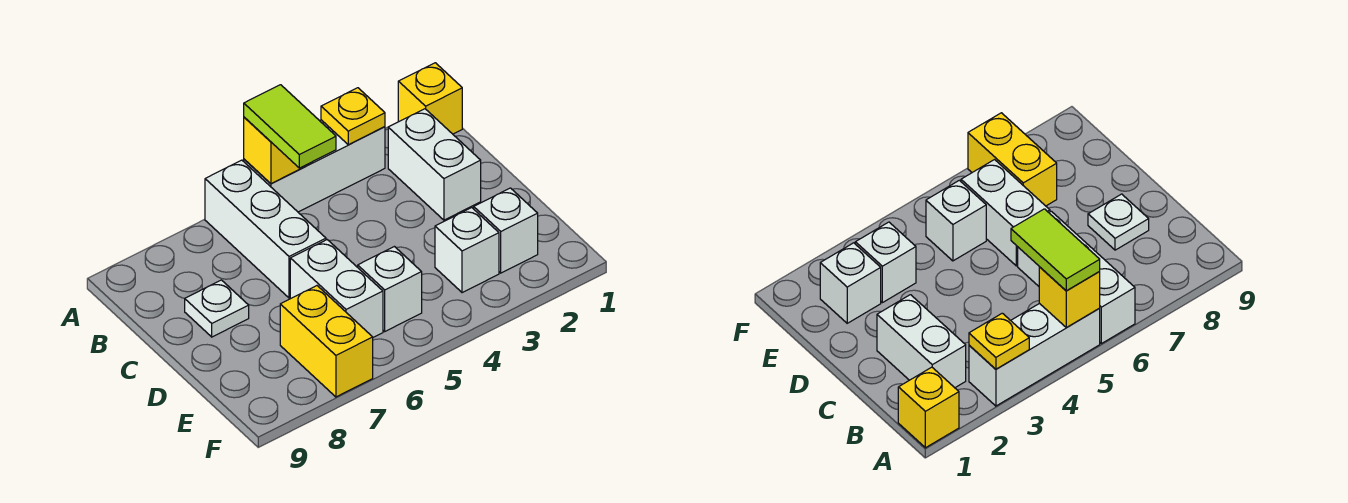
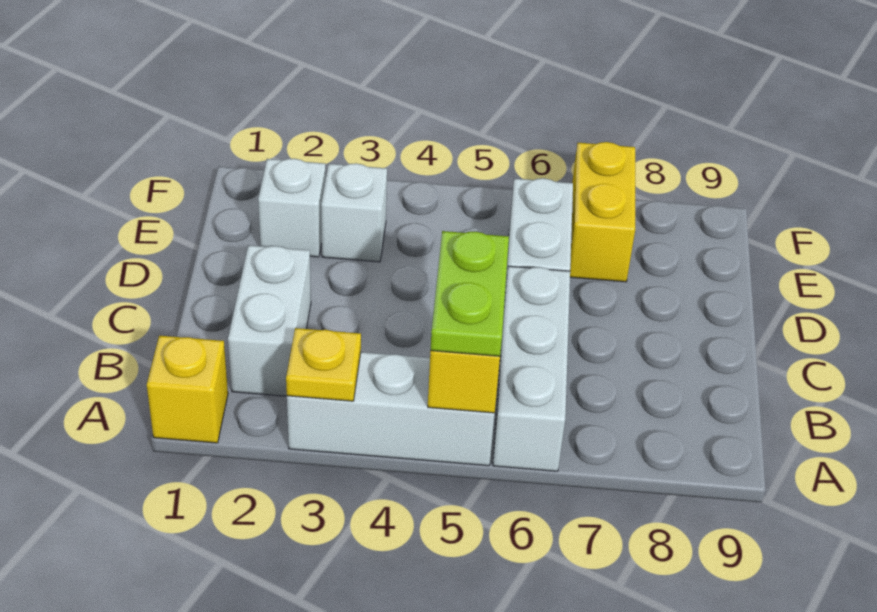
lime tile A5:B5 level 3 -> lime plate A5:B5 level 3
white plate C8 level 1 -> none
white brick E5 level 1 -> none

